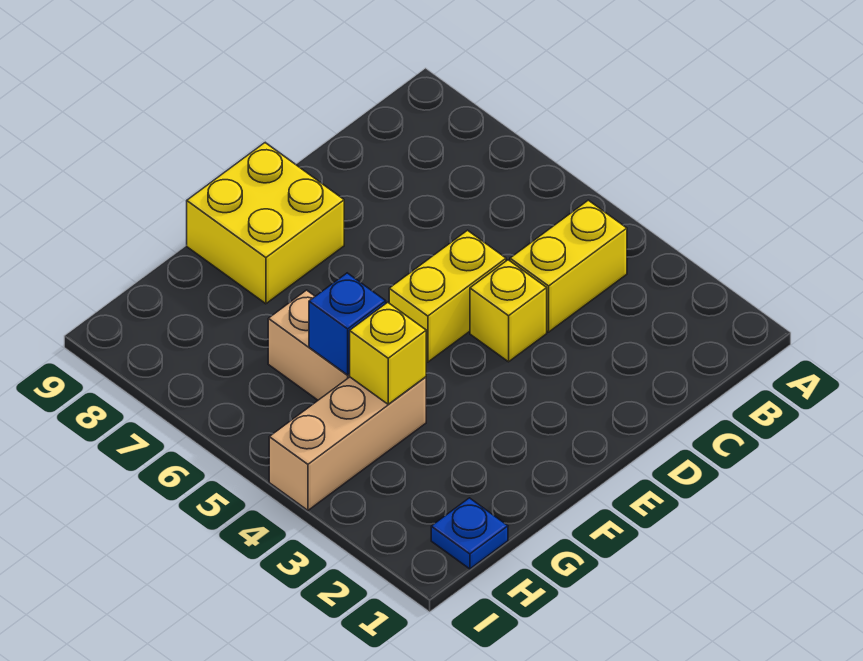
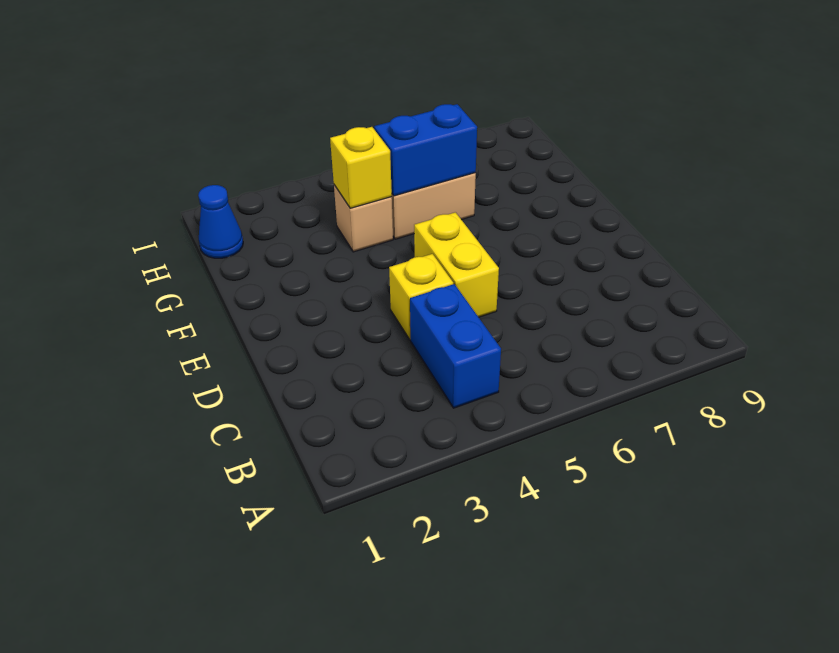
yellow brick B4:C4 level 1 -> blue brick B4:C4 level 1
yellow brick E8:F9 level 1 -> none
tan brick G4:I4 level 1 -> tan brick G4 level 1
blue brick G5 level 2 -> blue brick G5:G6 level 2
blue plate H1 level 1 -> blue cone H1 level 1

